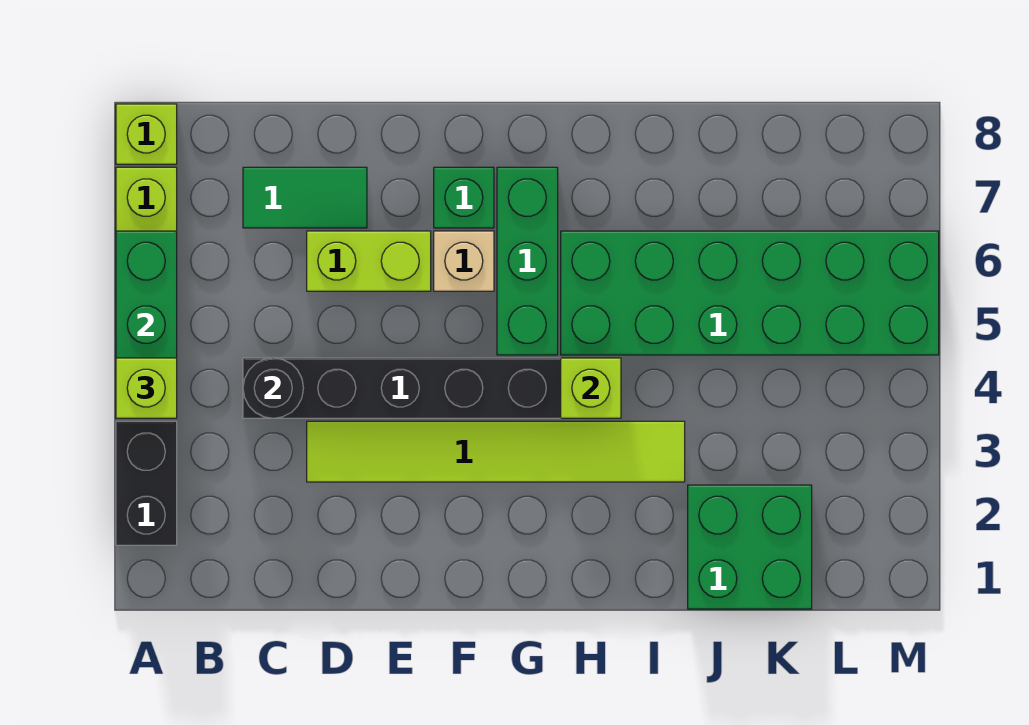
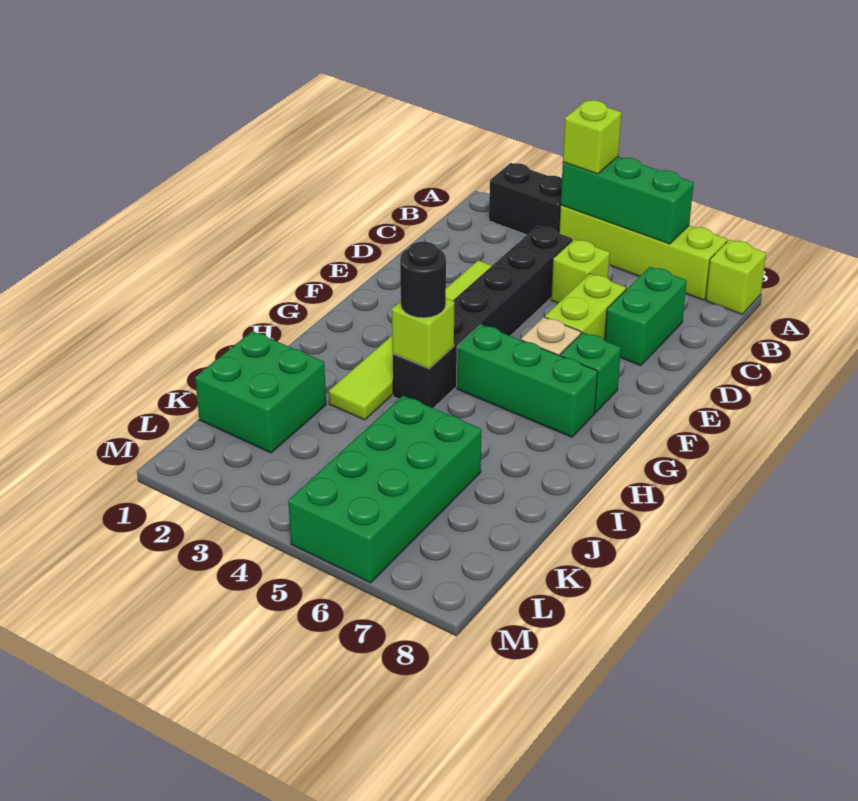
black round brick C4 level 2 -> black round brick H4 level 3
none -> lime brick C5 level 1
green tile C7:D7 level 1 -> green brick C7:D7 level 1
green brick H5:M6 level 1 -> green brick J5:M6 level 1

